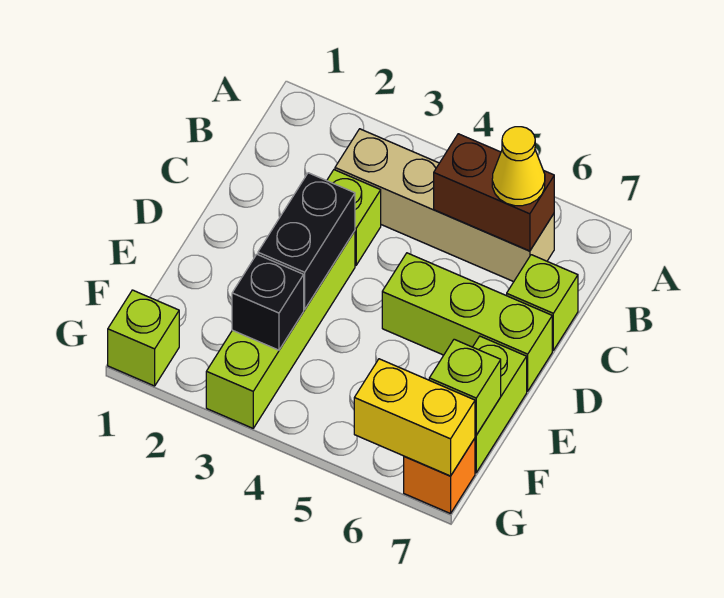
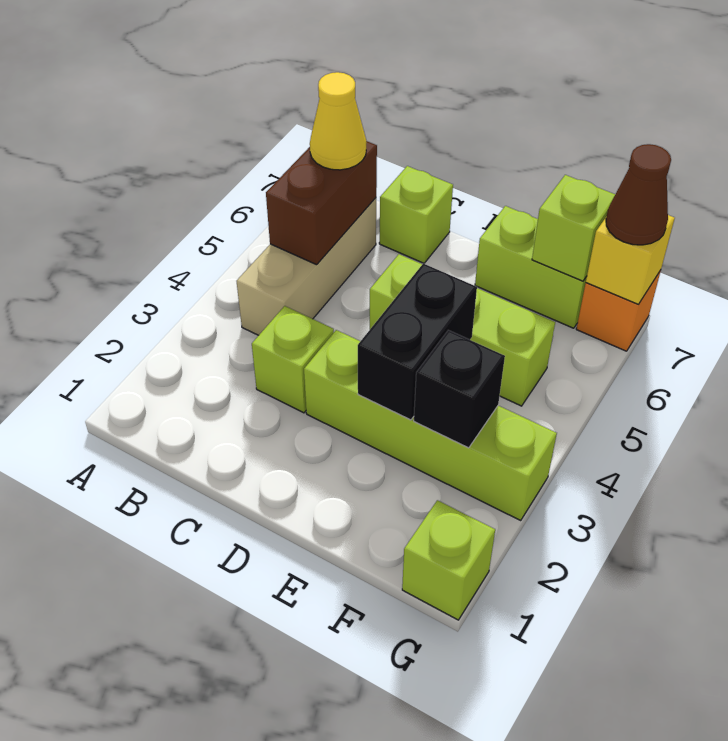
tan brick B3:B6 level 1 -> tan brick B4:B6 level 1
black brick D3:E3 level 2 -> black brick E3:E4 level 2
lime brick D5:D7 level 1 -> lime brick D5:F5 level 1
yellow brick G6:G7 level 2 -> yellow brick G7 level 2
none -> brown cone G7 level 3

